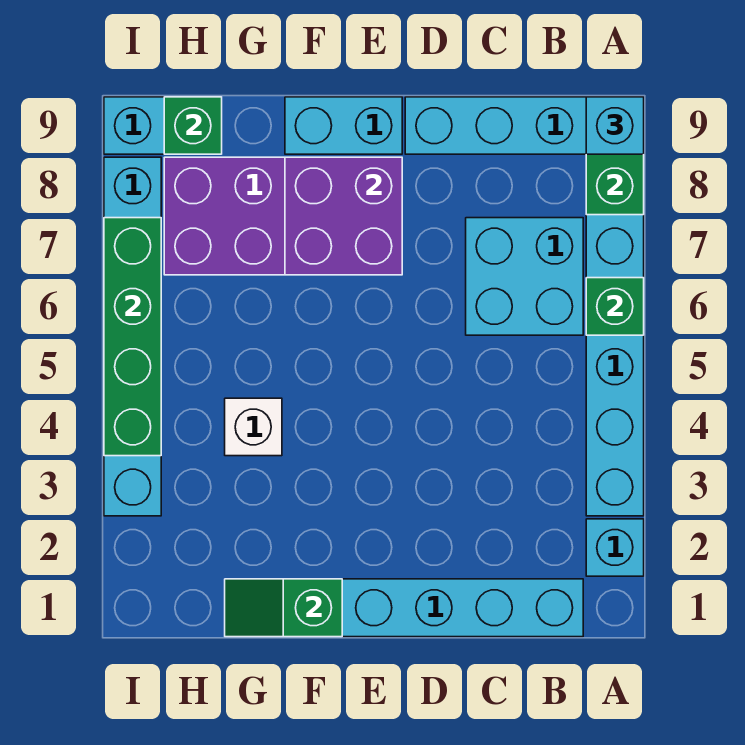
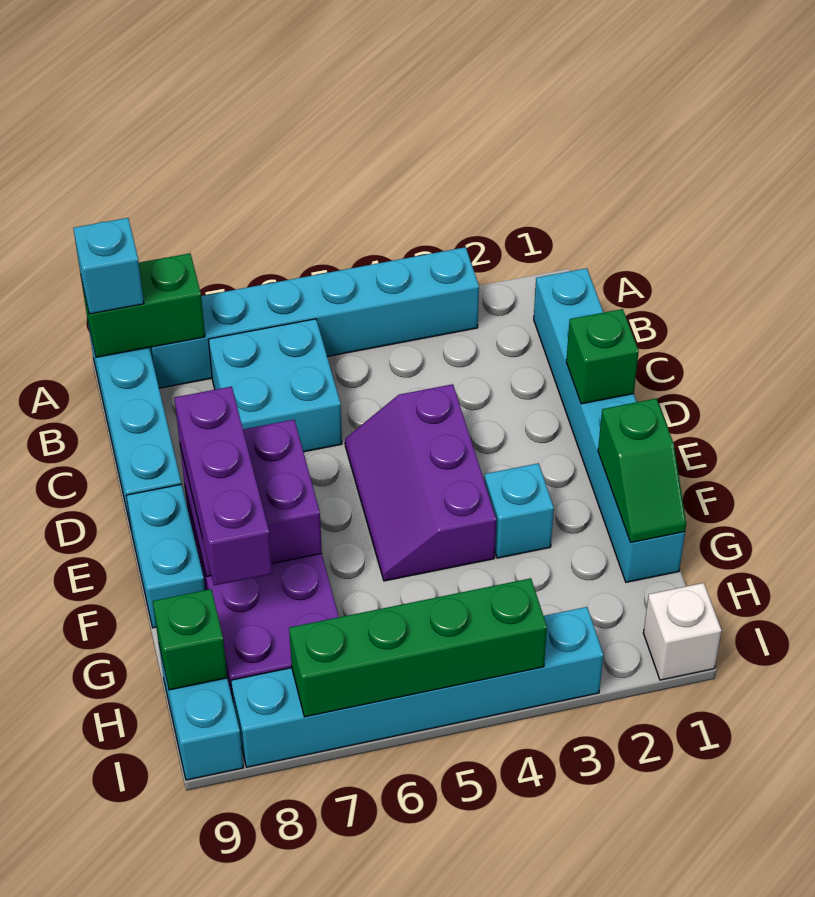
cyan brick A2 level 1 -> cyan brick F3 level 1
green brick A6 level 2 -> green brick D1 level 2
none -> purple slope D4:F5 level 1 top 4
none -> purple brick E8:G8 level 3
white brick G4 level 1 -> white brick I1 level 1

